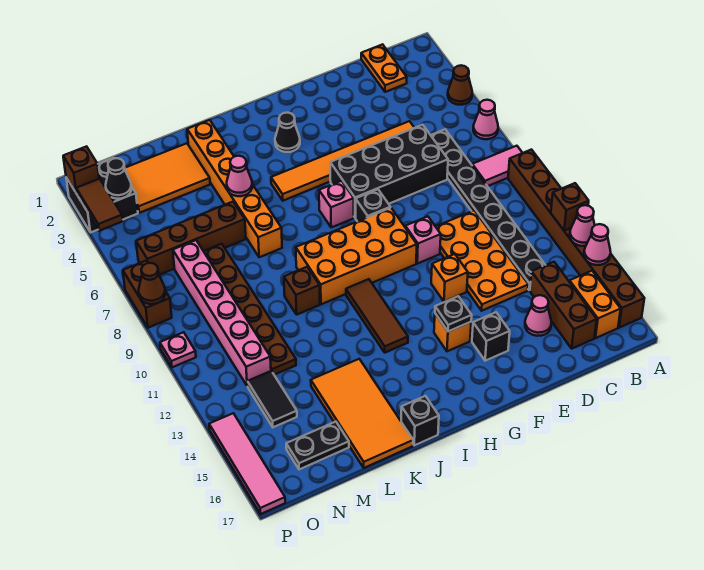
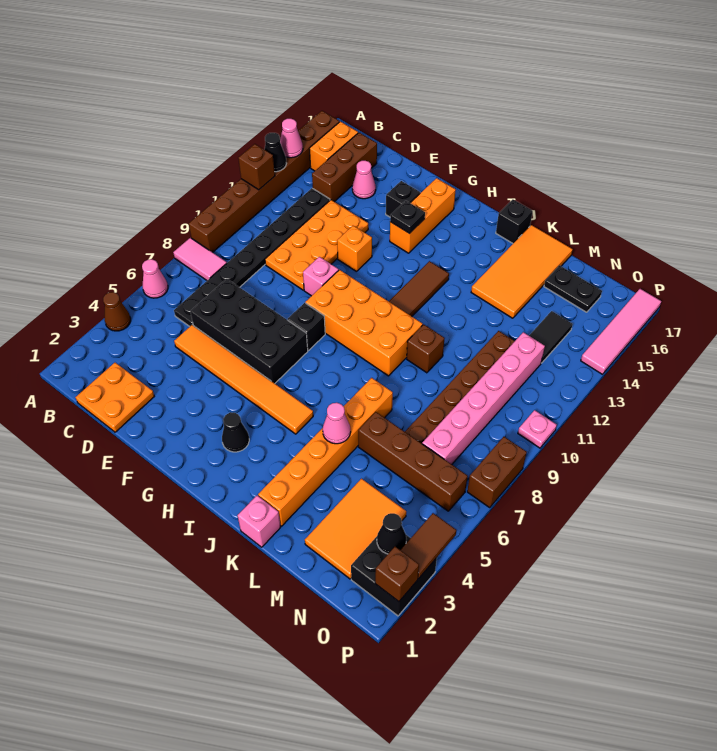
pink cone A13 level 2 -> black cone A13 level 2
orange plate C1:C2 level 1 -> orange plate C1:D2 level 1
orange brick G14 level 1 -> orange brick G14:G16 level 1
pink brick H7 level 1 -> pink brick K1 level 1
orange tile L2:N3 level 1 -> orange tile M2:N4 level 1
brown cone P8 level 2 -> none

